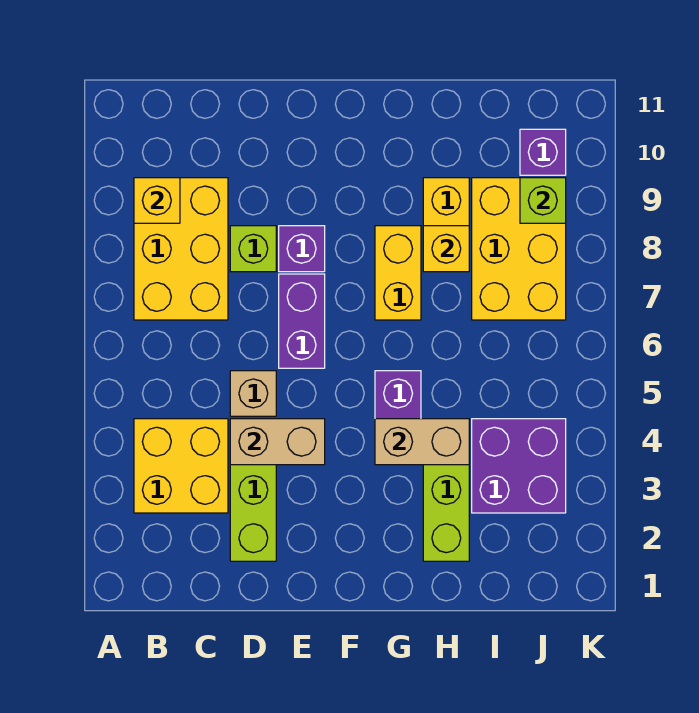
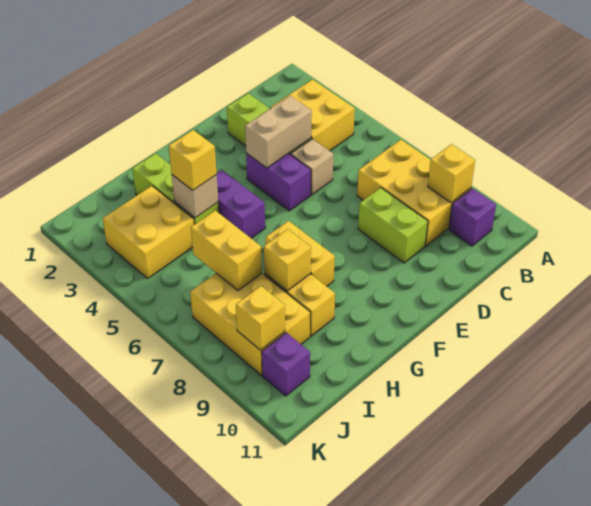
lime brick D8 level 1 -> lime brick D8:D9 level 1
purple brick E6:E7 level 1 -> purple brick E4:E5 level 1
purple brick E8 level 1 -> purple brick B10 level 1
tan brick G4:H4 level 2 -> tan brick H4 level 2
none -> yellow brick H4 level 3
purple brick I3:J4 level 1 -> yellow brick I3:J4 level 1
none -> yellow brick I6:I7 level 2
lime brick J9 level 2 -> yellow brick J9 level 2

